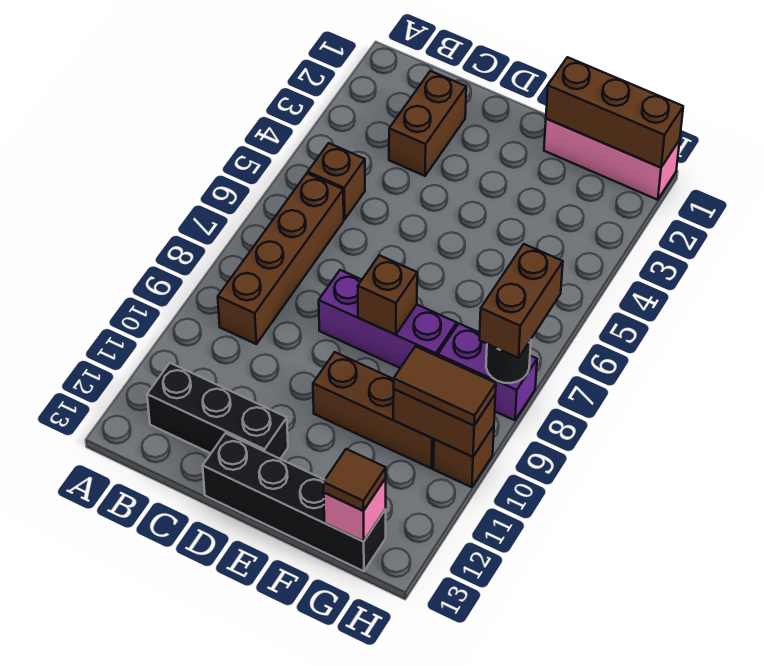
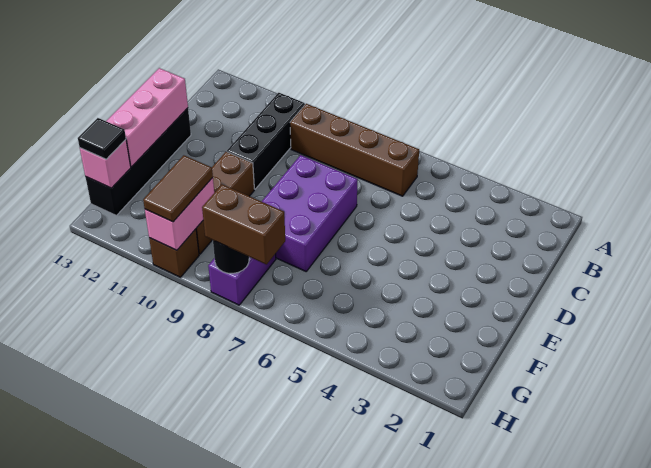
brown brick B5 level 1 -> none
black brick B12:D12 level 1 -> black brick B10:D10 level 1
brown brick C2:C3 level 1 -> none
purple brick D8:F8 level 1 -> purple brick D7:F8 level 1
brown brick E8 level 2 -> none
pink brick F1:H1 level 1 -> pink brick D13:F13 level 2
brown brick F1:H1 level 2 -> none
brown brick G10:H10 level 2 -> pink brick G10:H10 level 2
brown tile G13 level 3 -> black tile G13 level 3

